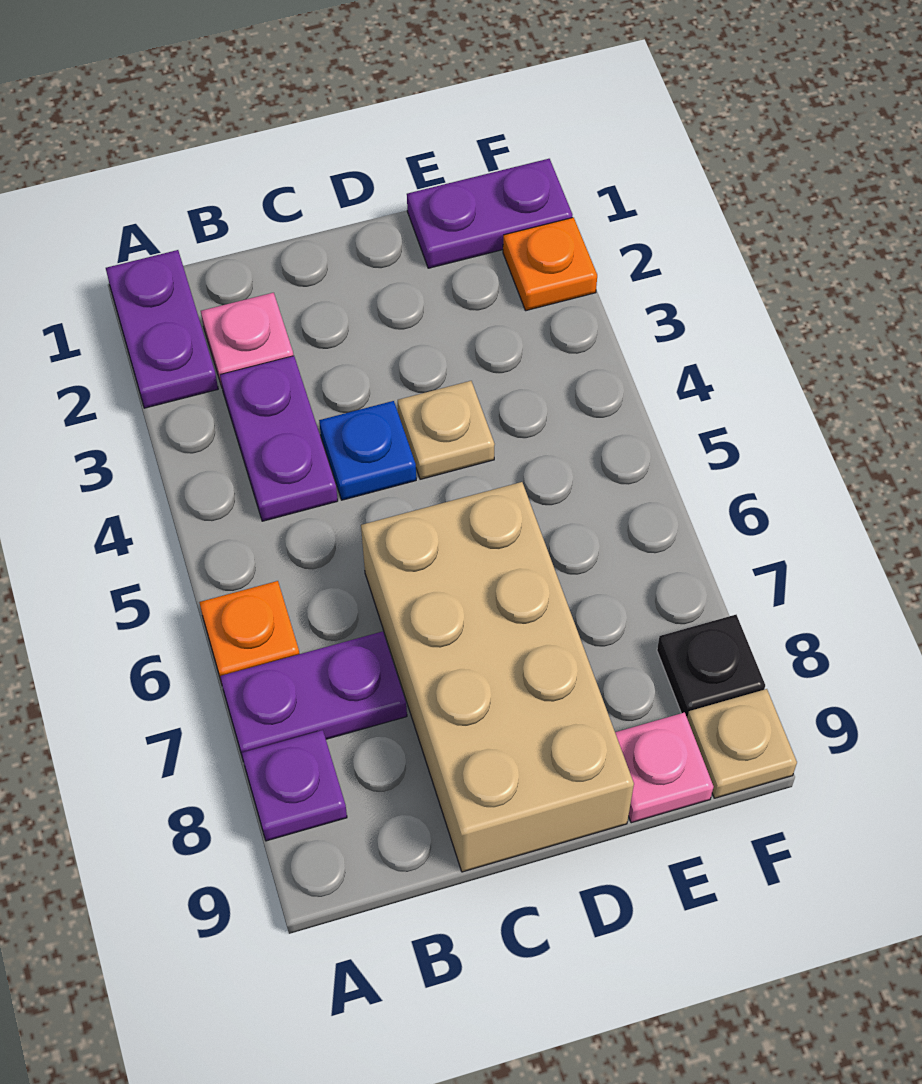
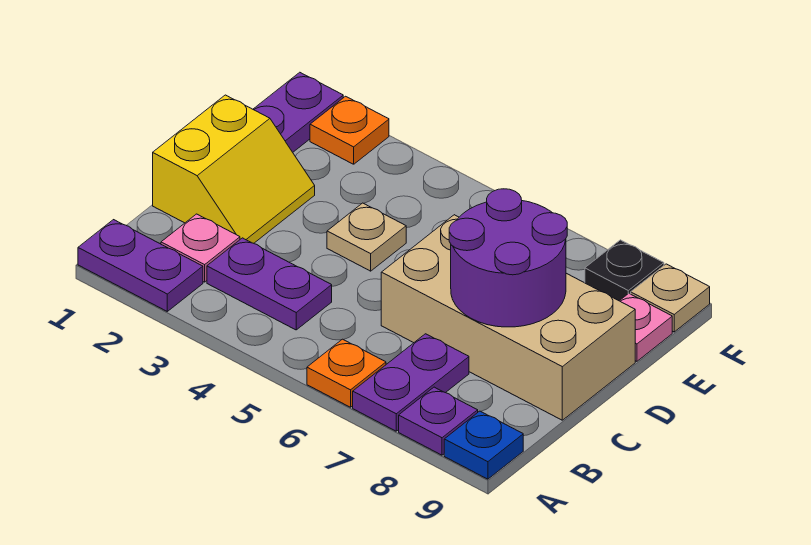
none -> yellow slope C1:D2 level 1 top 1
blue plate C4 level 1 -> blue plate A9 level 1
none -> purple round brick C7:D8 level 2

